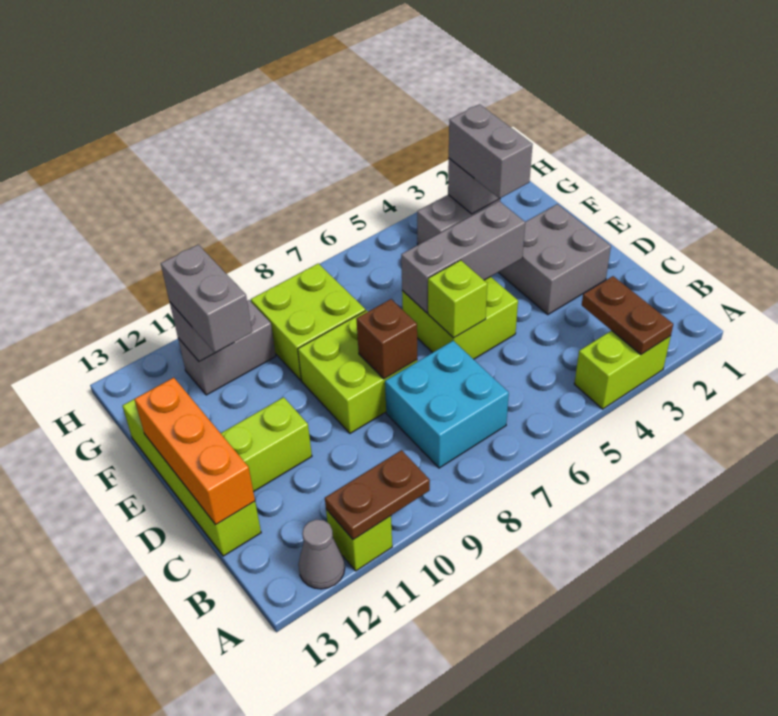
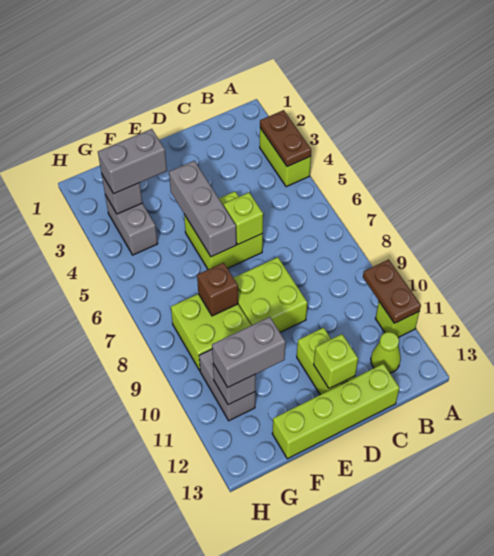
brown plate A3:B3 level 2 -> brown plate A3:A4 level 2
grey cone A12 level 1 -> none
cyan brick B7:C8 level 1 -> none
none -> lime cone B12 level 1
orange brick C13:E13 level 2 -> none
grey brick D2:E3 level 1 -> none
brown brick D8 level 2 -> brown brick F8 level 2
none -> lime brick D12 level 2

